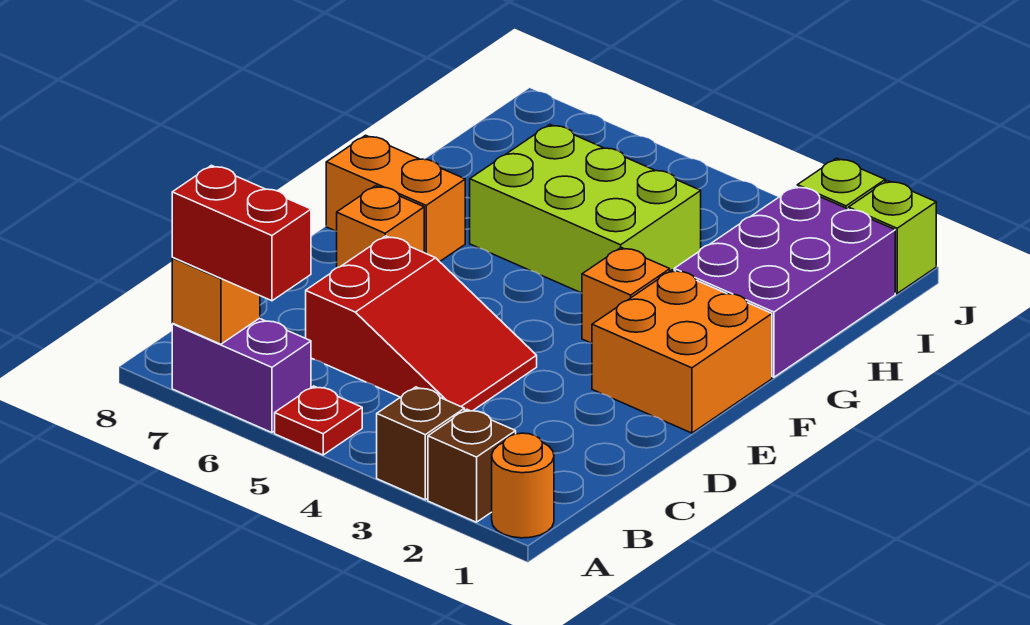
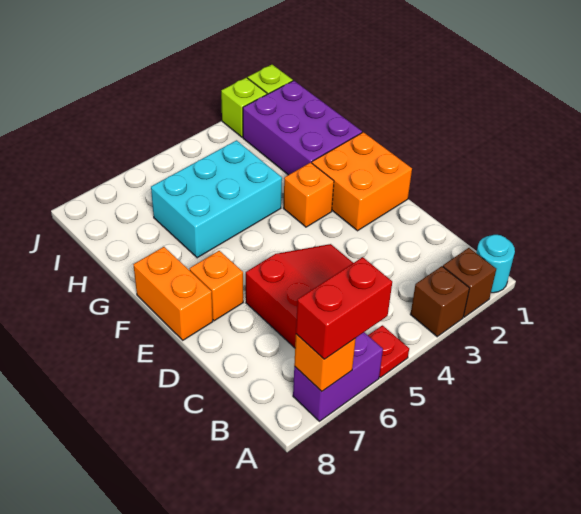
orange round brick A1 level 1 -> cyan round brick A1 level 1
orange brick F7:F8 level 1 -> orange brick E8:F8 level 1
lime brick G4:H6 level 1 -> cyan brick G4:H6 level 1

